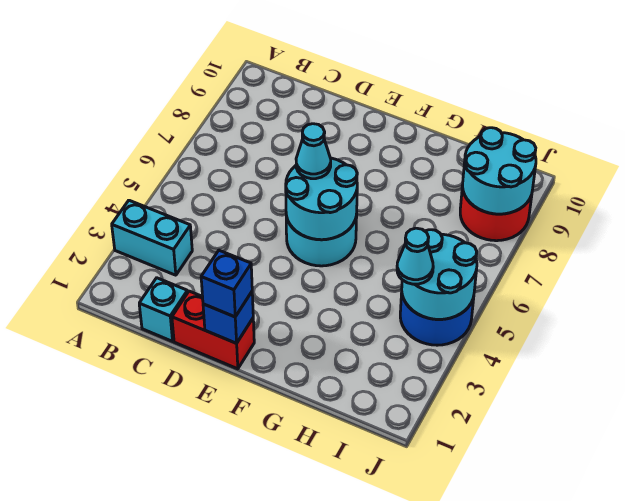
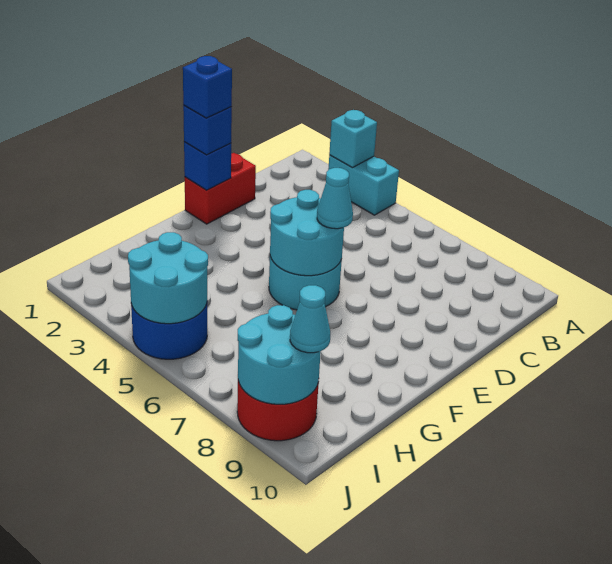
cyan brick A3:B3 level 1 -> cyan brick A3:A4 level 1
cyan brick C1 level 1 -> cyan brick A3 level 2
none -> blue brick E1 level 4
cyan cone I4 level 3 -> cyan cone I9 level 3

